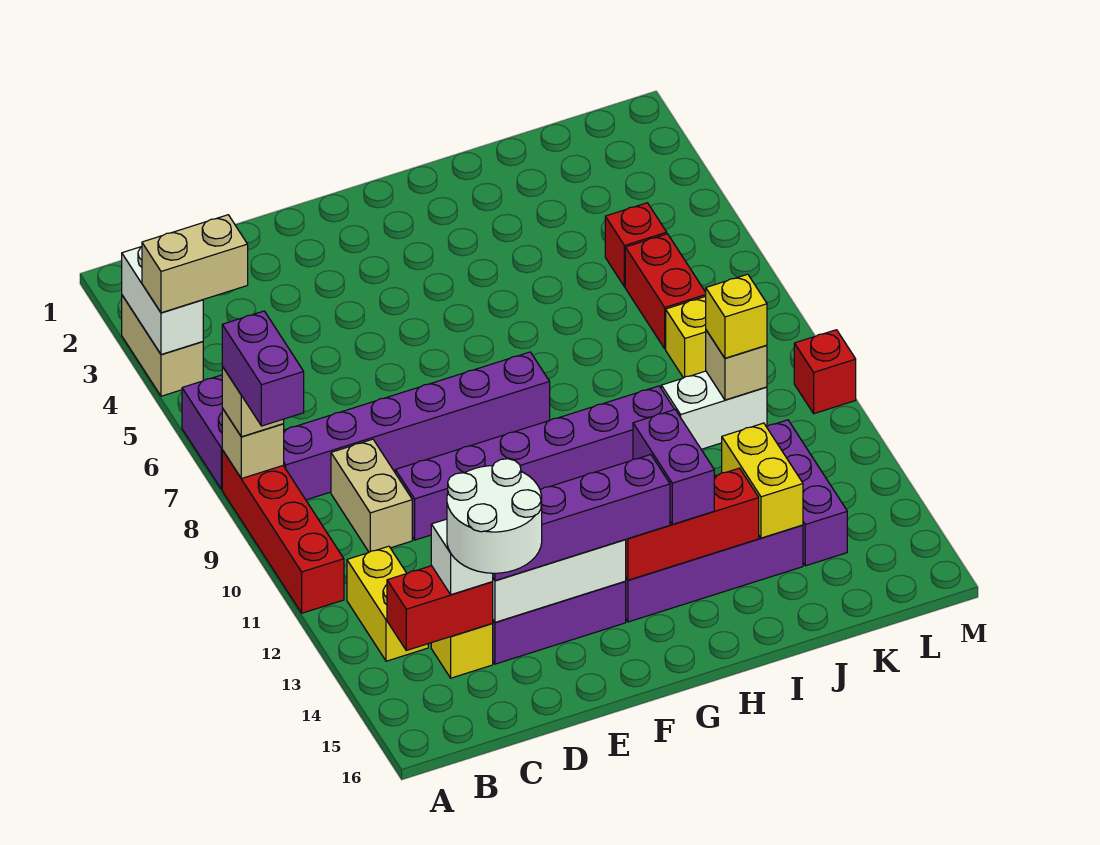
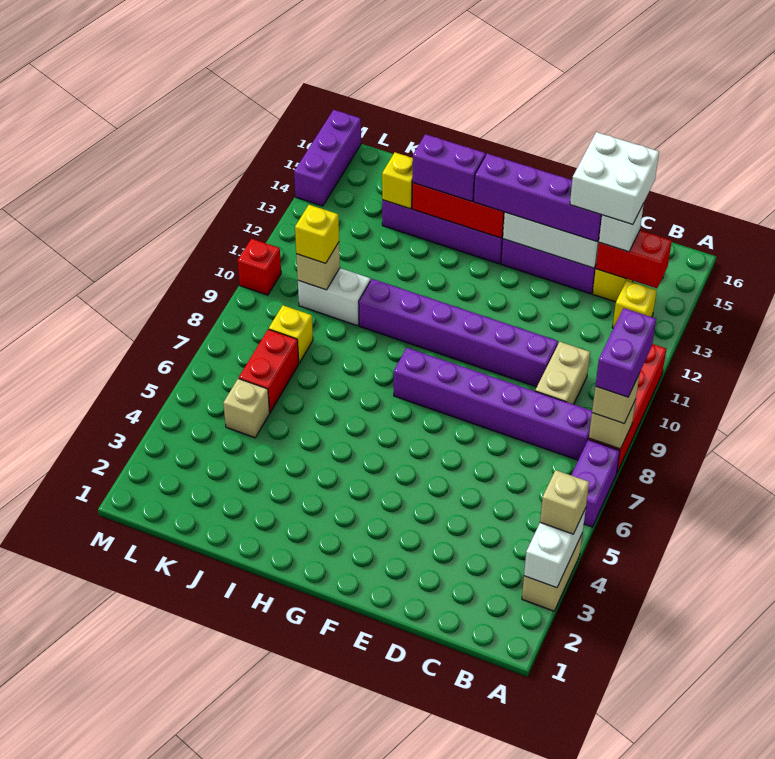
tan brick A4:B4 level 3 -> tan brick A4 level 3
yellow brick B12:B13 level 1 -> yellow brick B13 level 1
white round brick C14:D15 level 4 -> white brick C14:D15 level 4
purple brick H13:H14 level 3 -> purple brick H14:I14 level 3
yellow brick J13:J14 level 2 -> yellow brick J14 level 2
red brick K5 level 1 -> tan brick K5 level 1
purple brick K12:K14 level 1 -> purple brick M14:M16 level 1

